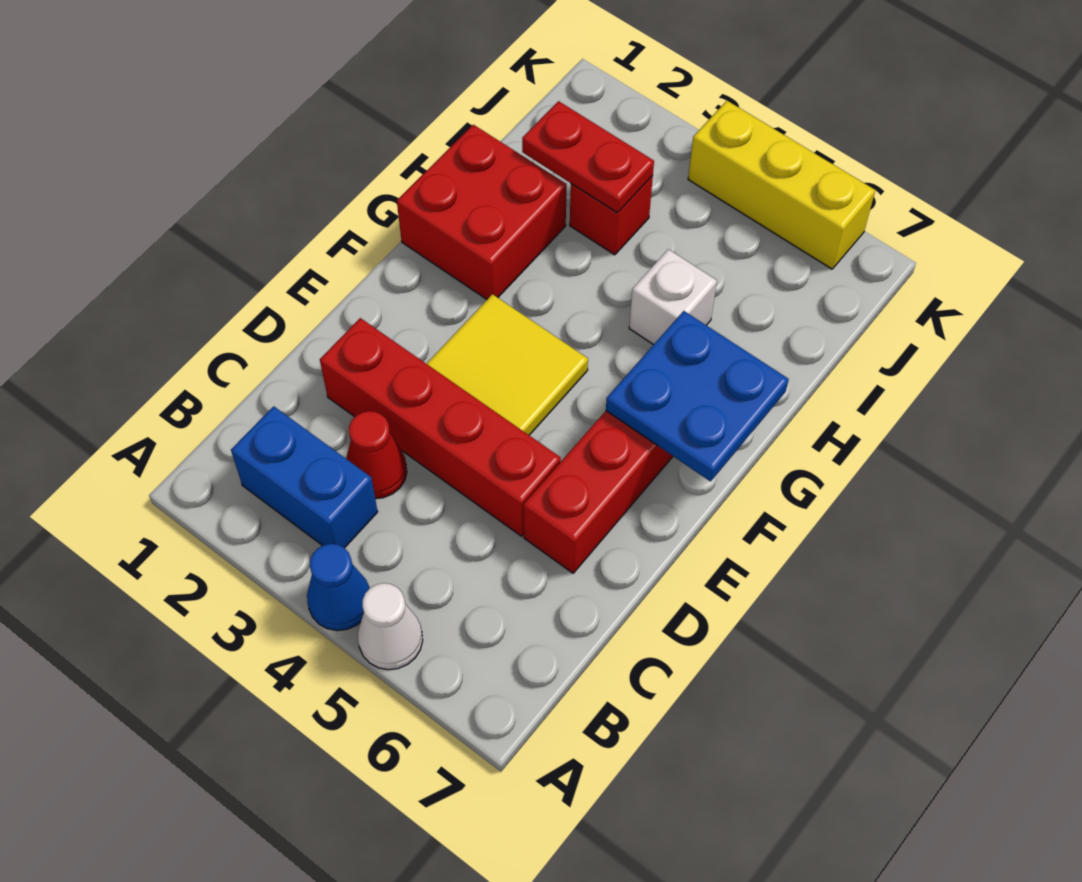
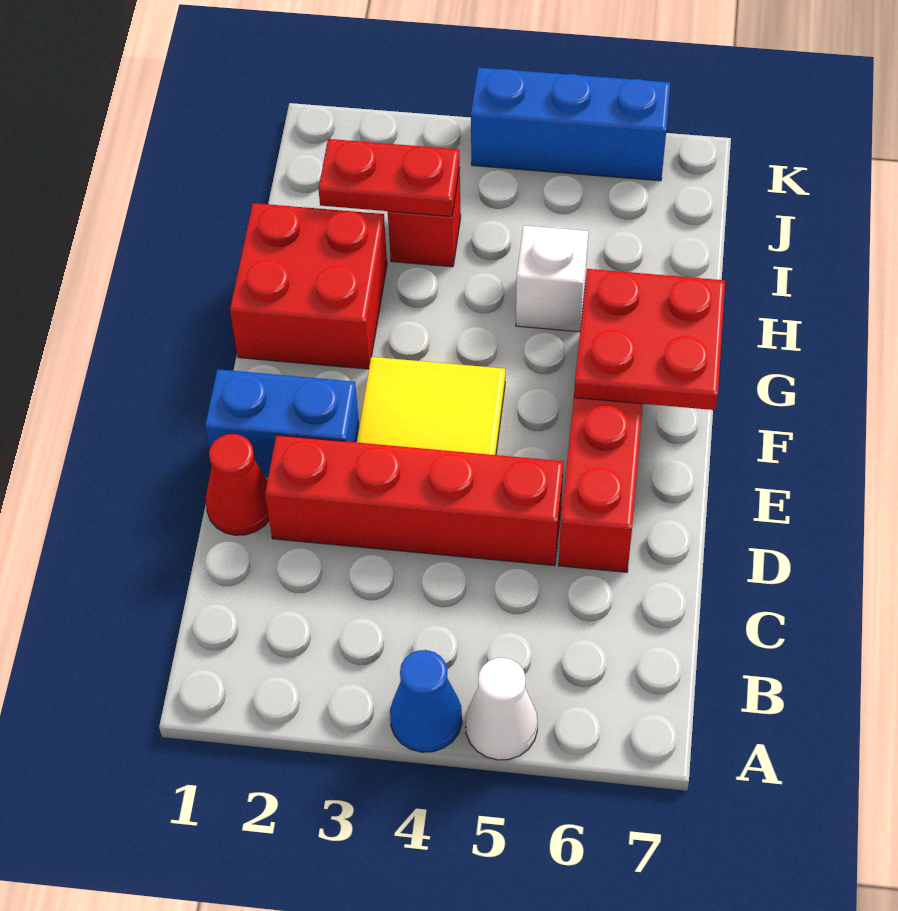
blue brick B2:B3 level 1 -> blue brick E1:E2 level 1
red cone C3 level 1 -> red cone D1 level 1
blue plate F6:G7 level 2 -> red plate F6:G7 level 2
yellow brick K4:K6 level 1 -> blue brick K4:K6 level 1

